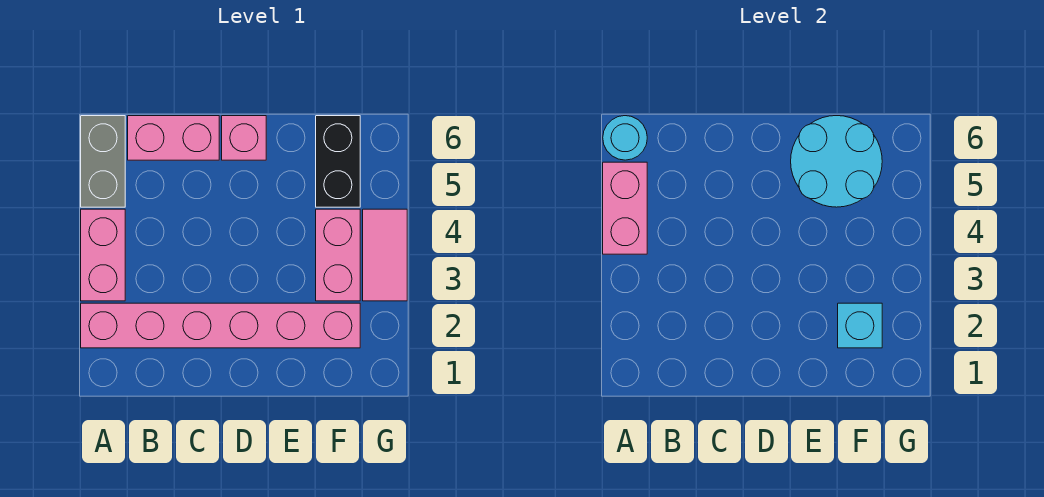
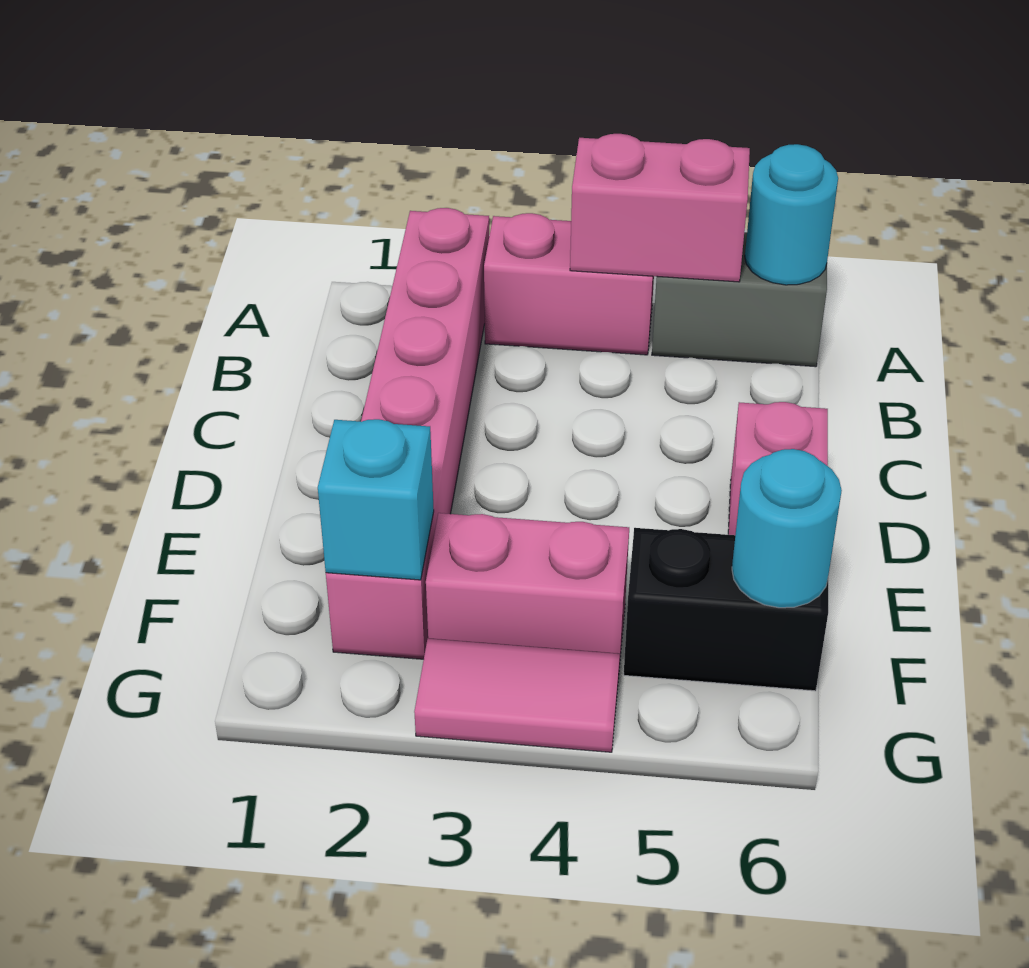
pink brick B6:C6 level 1 -> none
cyan round brick E5:F6 level 2 -> cyan round brick F6 level 2

